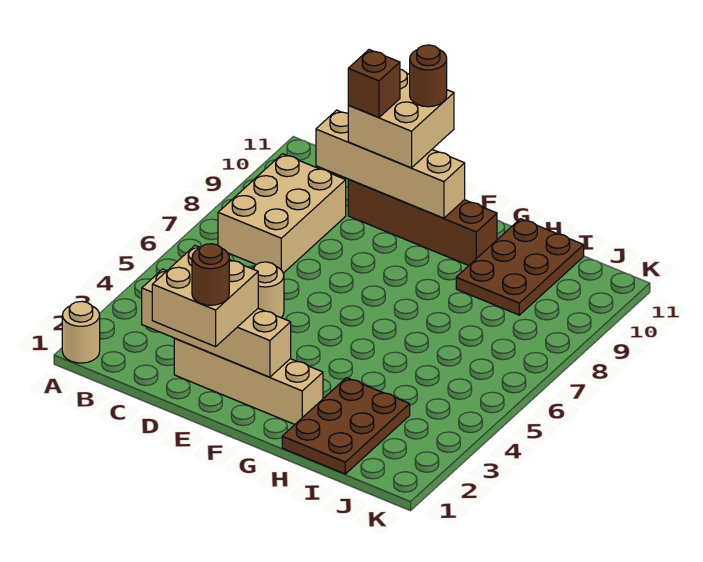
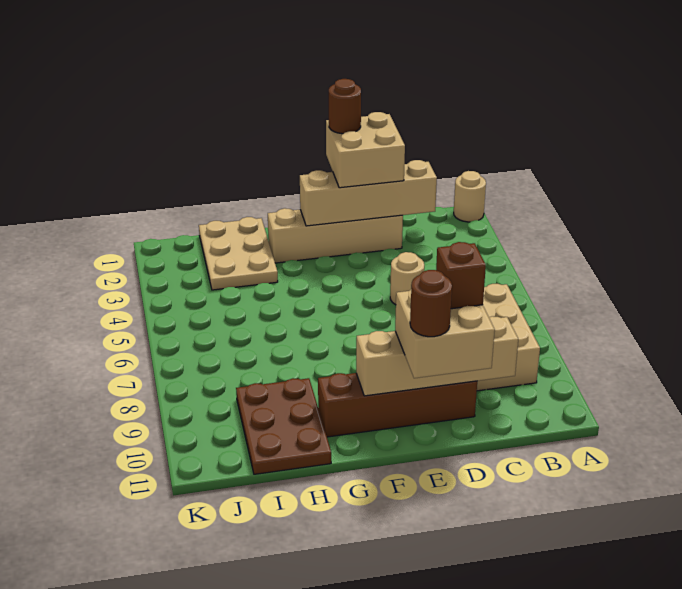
brown plate H1:I3 level 1 -> tan plate H1:I3 level 1

